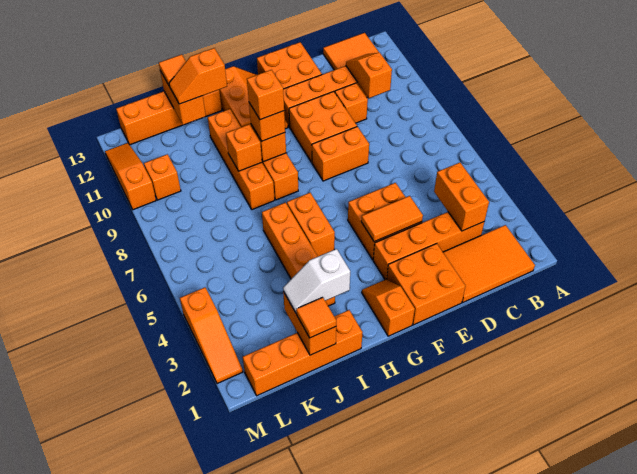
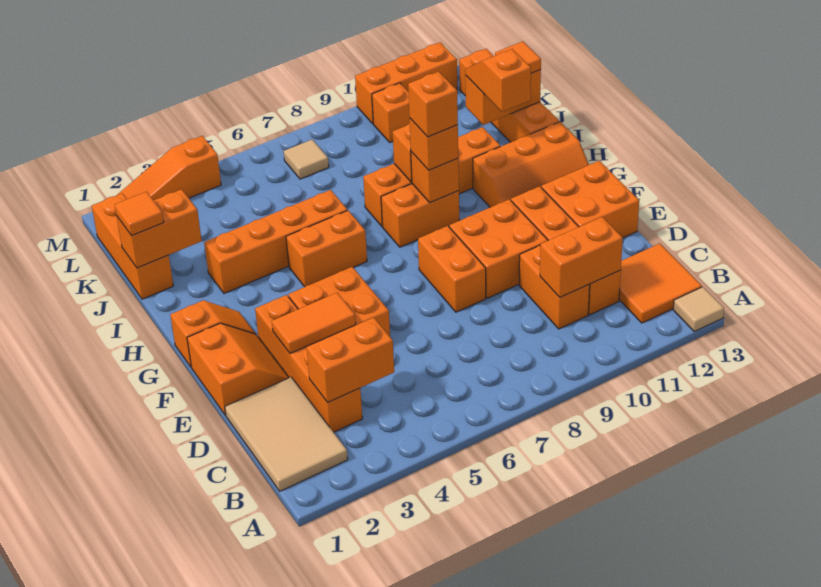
none -> tan tile A13 level 1
orange tile B1:D2 level 1 -> tan tile B1:D2 level 1
orange slope C10:C11 level 2 top 10 -> orange brick C10:C11 level 2
orange brick D10 level 1 -> orange brick C10:D10 level 1
orange brick E1:F2 level 1 -> orange slope E1:F2 level 1 top 1
orange tile E4:F4 level 2 -> orange tile E3:E4 level 2
orange brick I1:L1 level 1 -> orange brick J1:L1 level 1
white slope I2:J2 level 3 top I -> none
none -> tan tile L7 level 1
orange slope M10:M12 level 1 top 10 -> orange brick M10:M12 level 1

